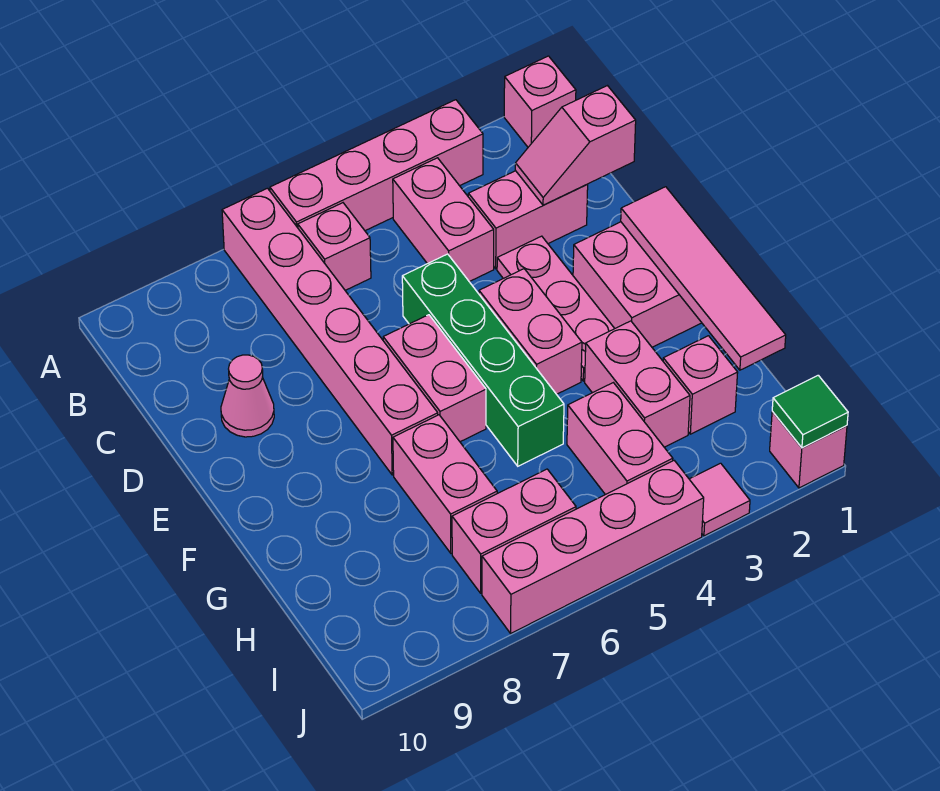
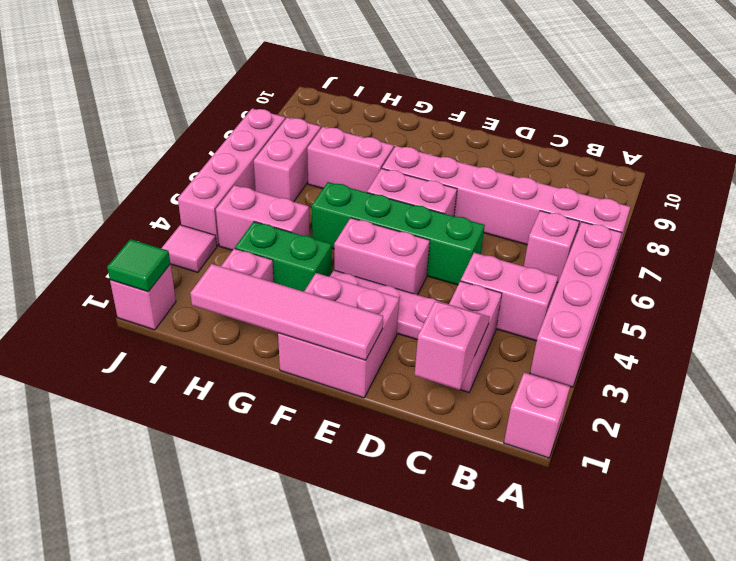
pink cone D9 level 1 -> none
pink brick G3:H3 level 1 -> green brick G3:H3 level 1

